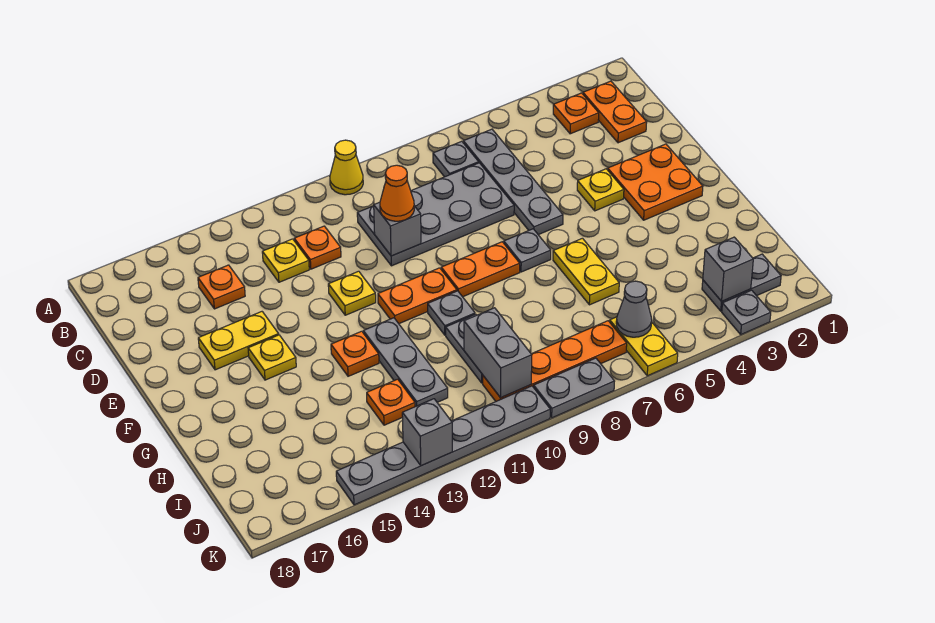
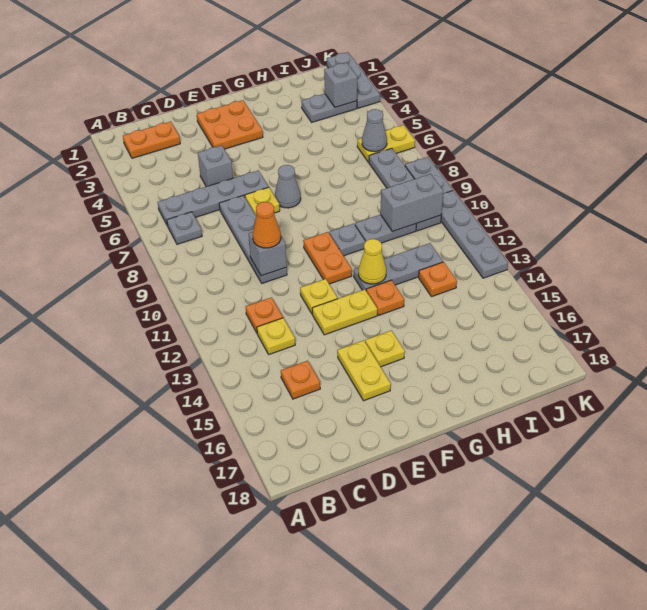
yellow cone A10 level 1 -> yellow cone G12 level 2
orange plate B3 level 1 -> none
grey plate C7:D10 level 1 -> grey plate D7:D10 level 1
yellow plate E4 level 1 -> yellow plate E7 level 1
grey plate F7 level 1 -> grey cone F7 level 1
orange plate F8:F9 level 1 -> none
yellow plate G6:H6 level 1 -> yellow plate E13:F13 level 1
grey plate J2:J3 level 1 -> grey plate I3:J3 level 1
orange plate J7:J10 level 1 -> grey plate J7:J10 level 1
grey plate K3 level 1 -> grey plate K1:K3 level 1
grey plate K10:K15 level 1 -> grey plate K10:K13 level 1
grey brick K13 level 2 -> grey brick D5 level 1

